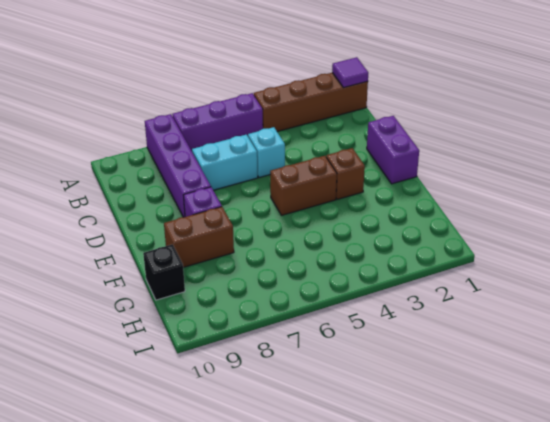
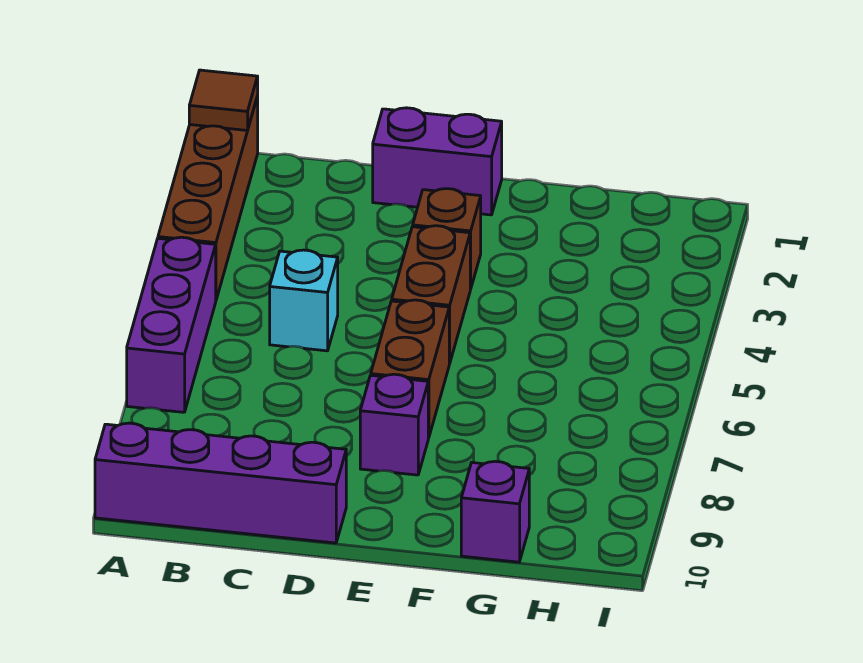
purple tile A1 level 2 -> brown tile A1 level 2
purple brick A8:D8 level 1 -> purple brick A10:D10 level 1
cyan brick C6:C7 level 1 -> none
brown brick F8:F9 level 1 -> brown brick E6:E7 level 1
black brick G10 level 1 -> purple brick G10 level 1

